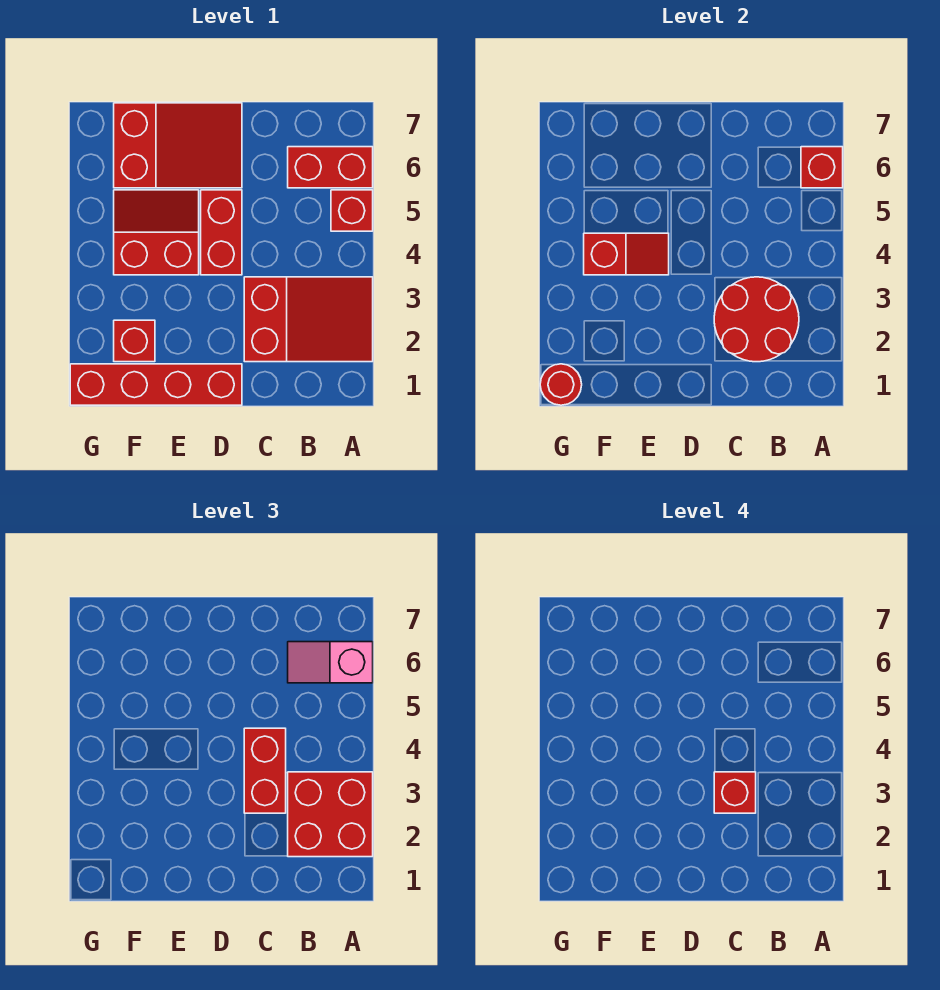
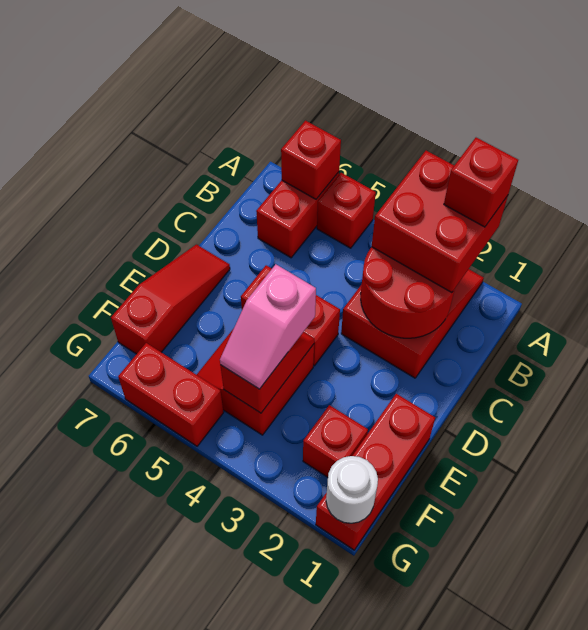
pink slope A6:B6 level 3 top A -> pink slope E4:F4 level 3 top E
red brick C3:C4 level 3 -> red brick G5:G6 level 1
red brick C3 level 4 -> red brick A2 level 4
red brick D1:G1 level 1 -> red brick E1:G1 level 1
red slope D6:F7 level 1 top F -> red slope D7:F7 level 1 top F
red round brick G1 level 2 -> white round brick G1 level 2

